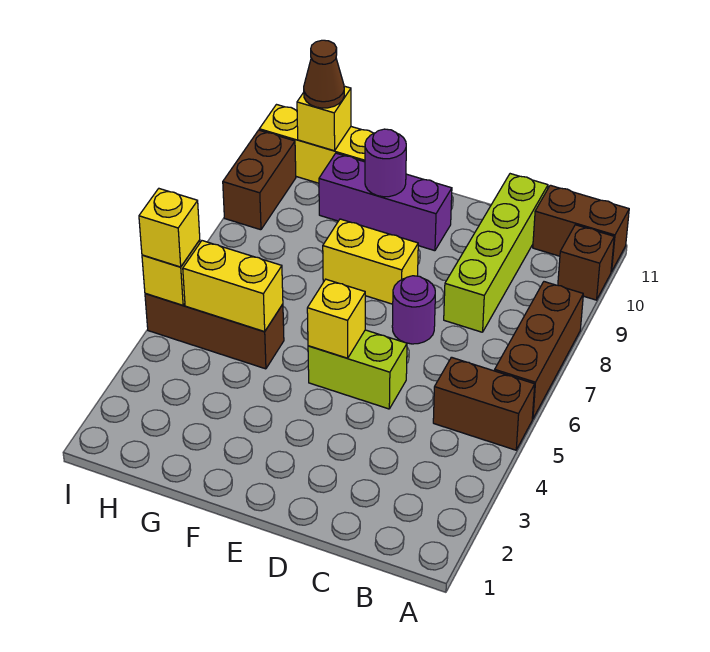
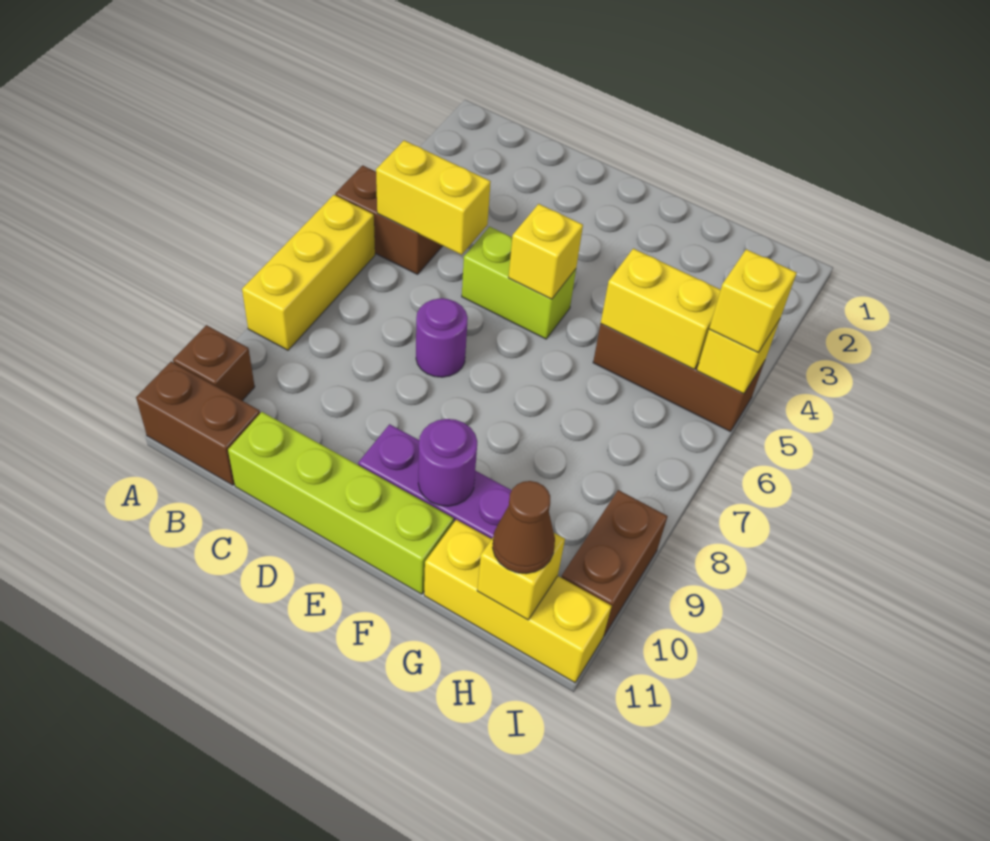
brown brick A6:A8 level 1 -> yellow brick A6:A8 level 1
lime brick C8:C11 level 1 -> lime brick C11:F11 level 1
yellow brick E8:F8 level 1 -> yellow brick B5:C5 level 2

